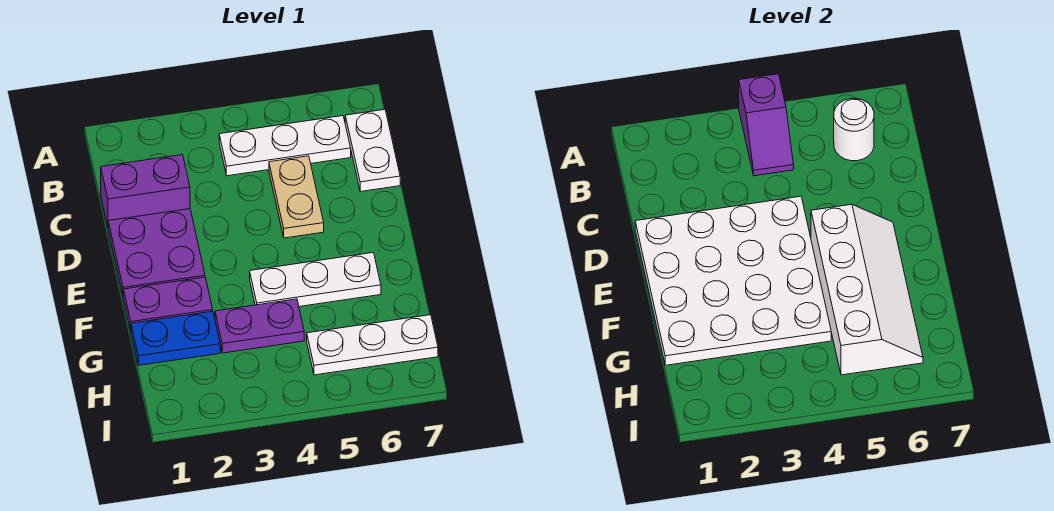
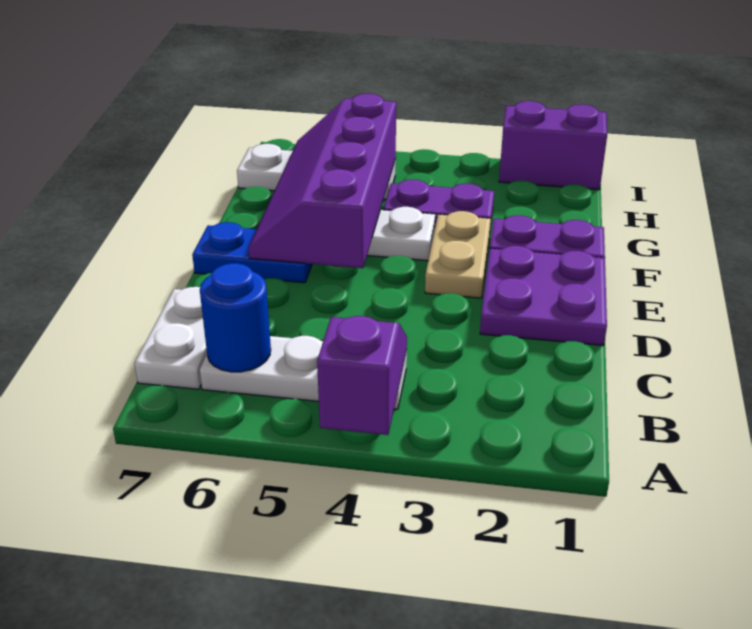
white round brick B6 level 2 -> blue round brick B6 level 2
purple brick C1:C2 level 1 -> purple brick I1:I2 level 1
tan plate C5:D5 level 1 -> tan plate E3:F3 level 1
white plate D1:G4 level 2 -> none
white slope E5:H6 level 2 top 5 -> purple slope E5:H6 level 2 top 5
blue plate G1:G2 level 1 -> blue plate E6:E7 level 1

